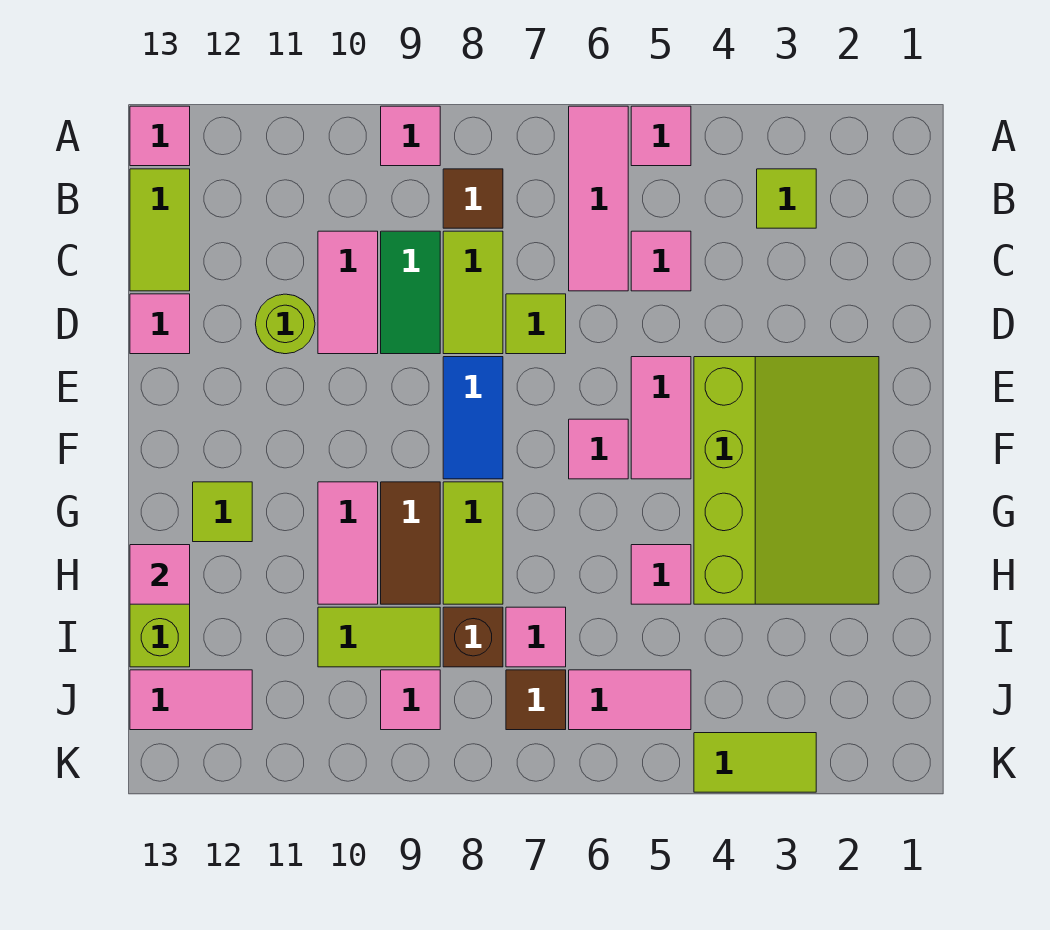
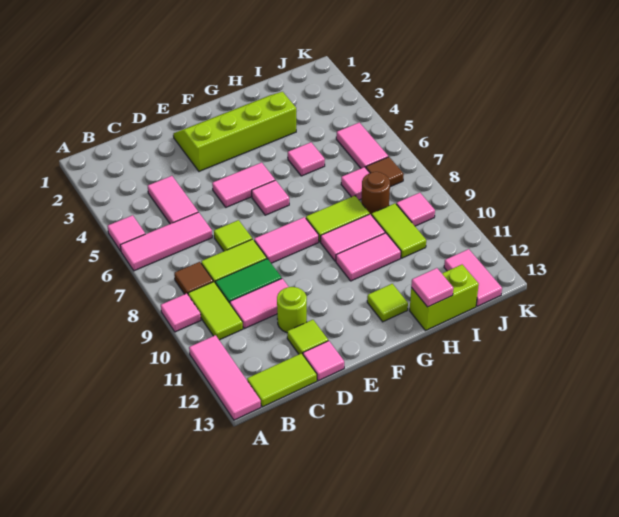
pink tile A13 level 1 -> pink tile A11:A13 level 1
lime tile B3 level 1 -> lime tile D12 level 1
pink tile C5 level 1 -> pink tile C4:C5 level 1
lime slope E2:H4 level 1 top 4 -> lime slope E2:H3 level 1 top 3
blue tile E8:F8 level 1 -> pink tile E8:F8 level 1
brown tile G9:H9 level 1 -> pink tile G9:H9 level 1
brown brick I8 level 1 -> brown round brick I8 level 1
lime tile K3:K4 level 1 -> lime tile B9:B10 level 1

